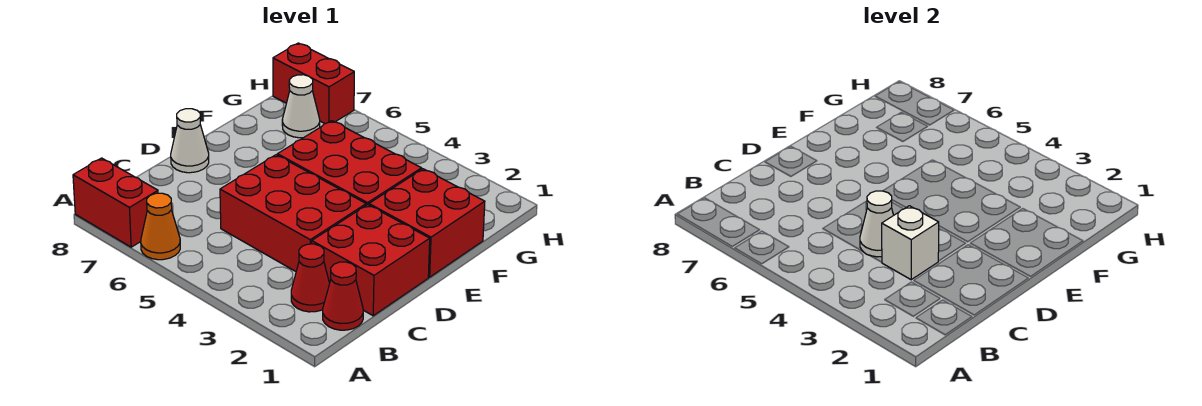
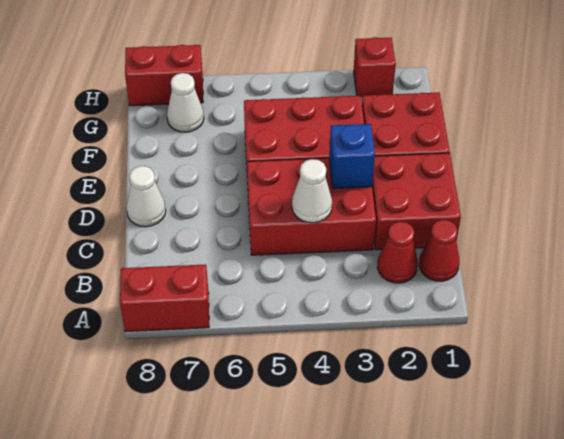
orange cone A6 level 1 -> none
white brick C3 level 2 -> none
none -> blue brick D3 level 2
none -> red brick H2 level 1

